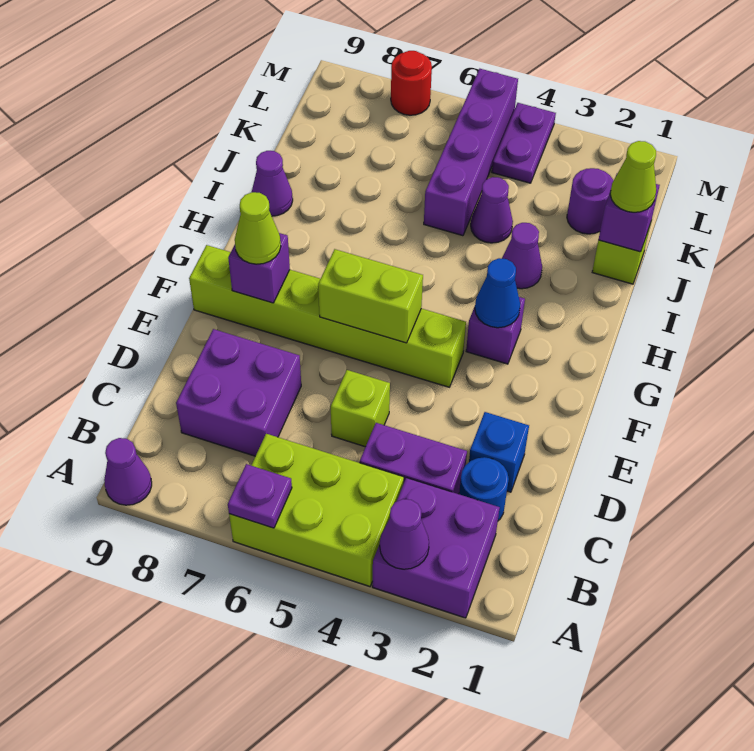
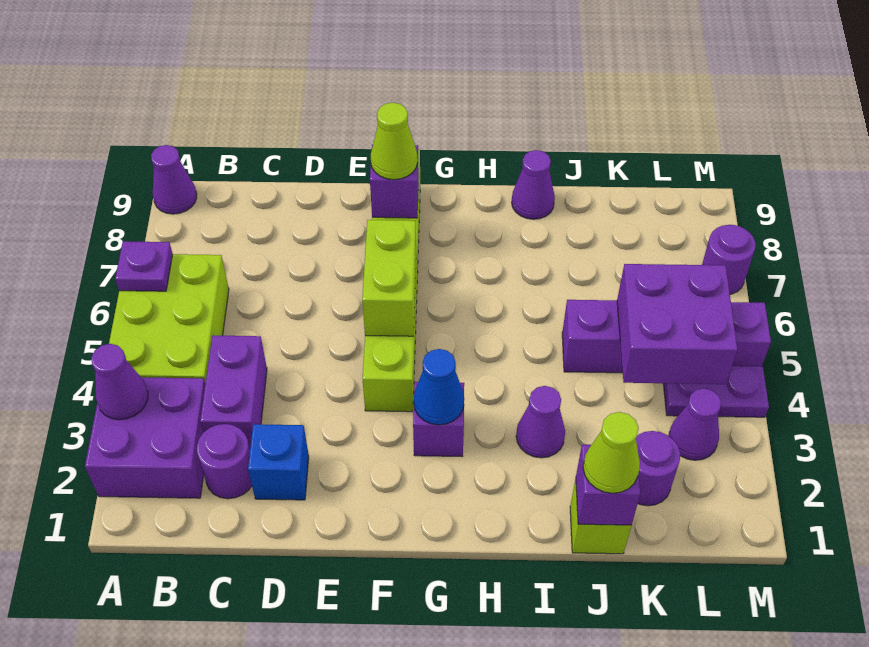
blue round brick C2 level 1 -> purple round brick C2 level 1
purple brick C7:D8 level 1 -> purple brick K4:L5 level 2
lime brick D5 level 1 -> none
purple cone J4 level 1 -> purple cone L3 level 1
red round brick M7 level 1 -> purple round brick M7 level 1

